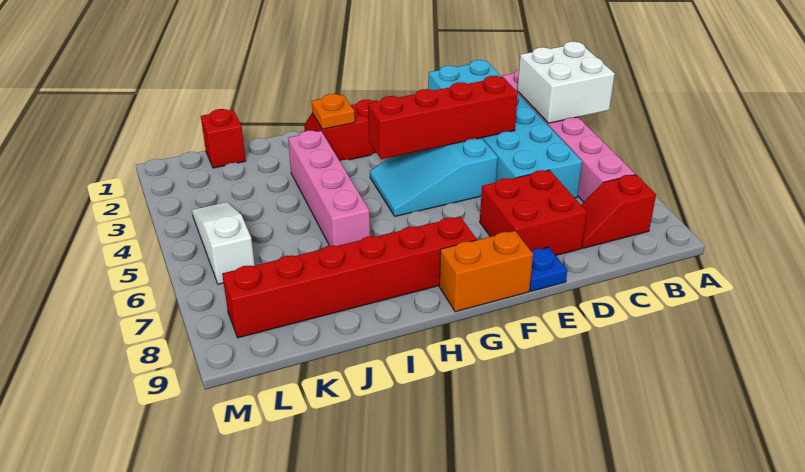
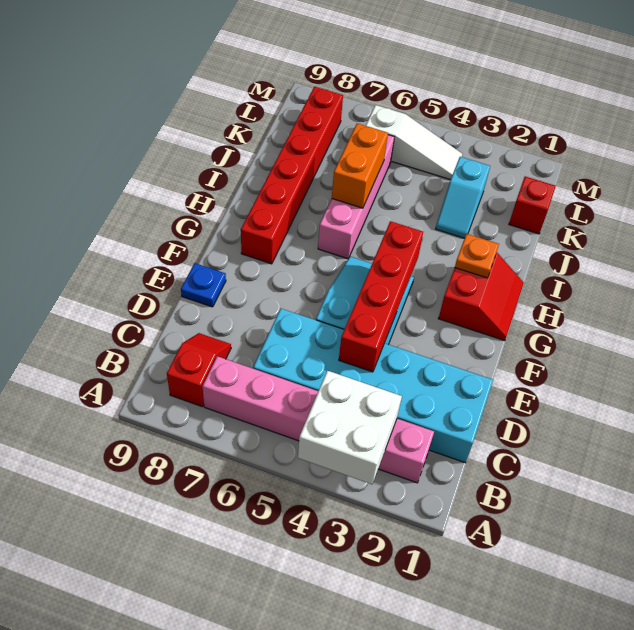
red brick D7:E8 level 1 -> none
orange brick F9:G9 level 1 -> orange brick I6:J6 level 2
pink brick I3:I6 level 1 -> pink brick H6:K6 level 1
none -> cyan slope J3:K3 level 1 top K

